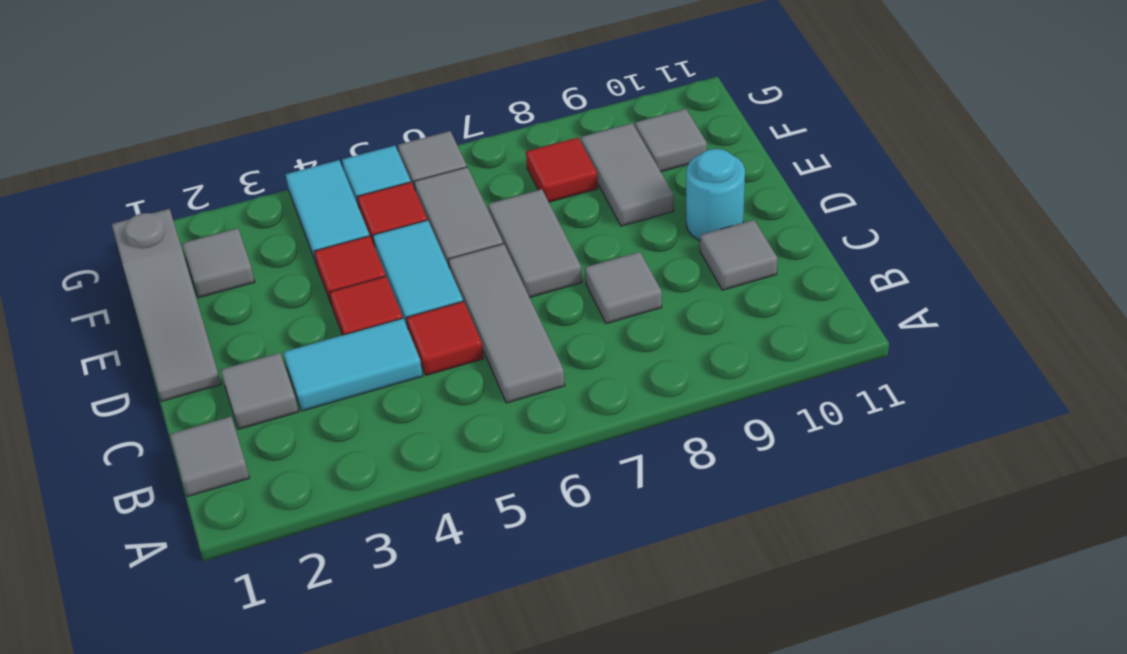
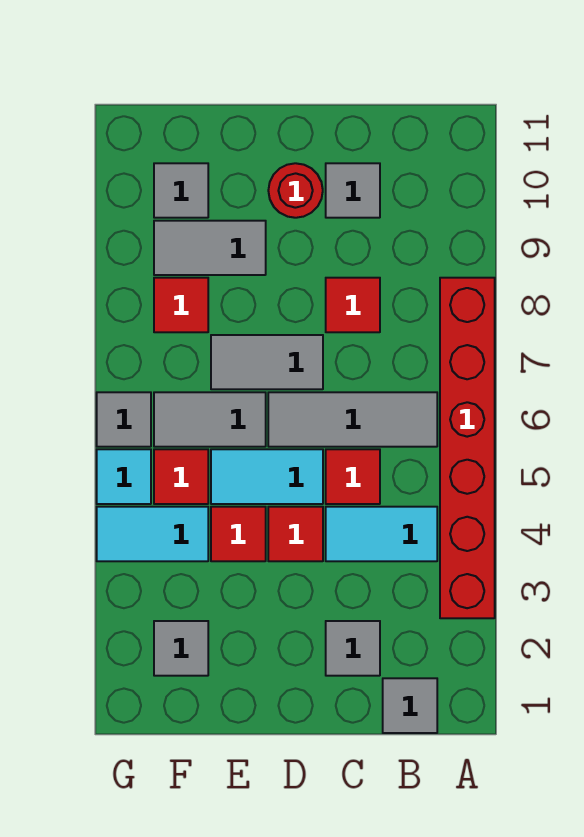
none -> red brick A3:A8 level 1
cyan tile C3:C4 level 1 -> cyan tile B4:C4 level 1
grey tile C8 level 1 -> red tile C8 level 1
grey slope D1:F1 level 1 top F -> none
cyan round brick D10 level 1 -> red round brick D10 level 1

